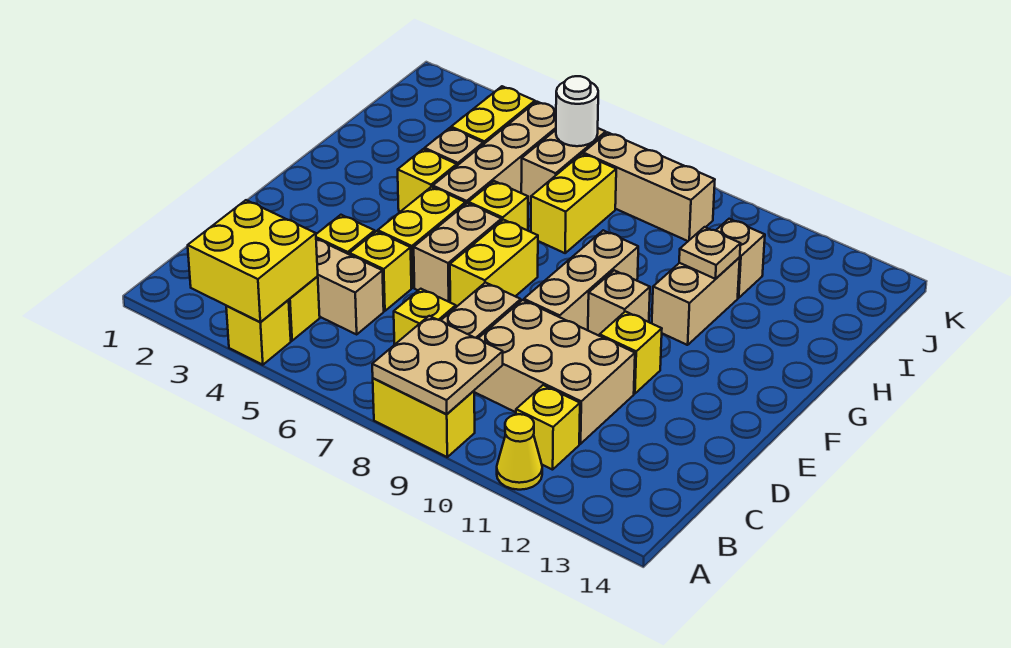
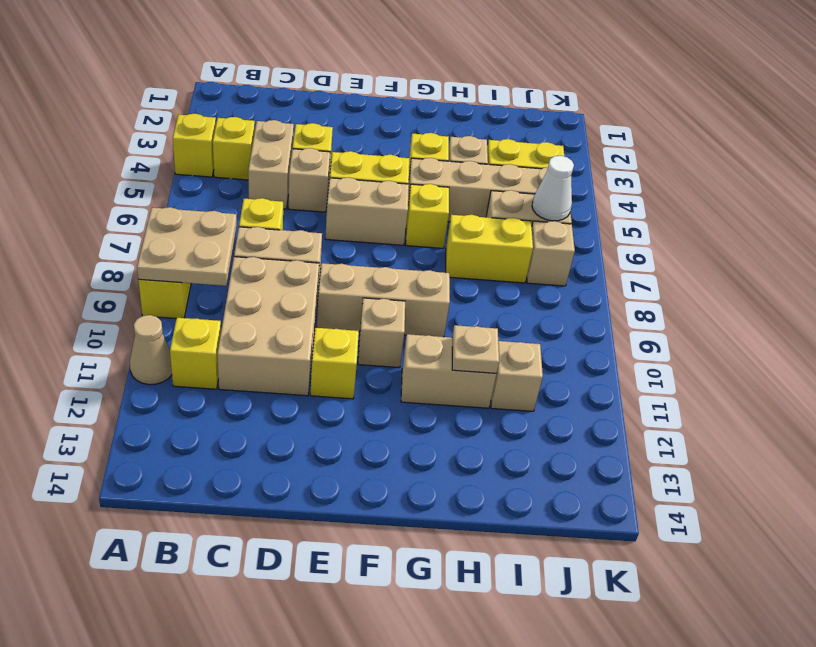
yellow brick A3:B4 level 2 -> none
yellow cone A11 level 1 -> tan cone A11 level 1
yellow brick D5 level 1 -> tan brick D5 level 1
yellow brick E7:F7 level 1 -> none
white round brick J6 level 2 -> white cone J6 level 2
tan brick J7:J9 level 1 -> tan brick J7 level 1

